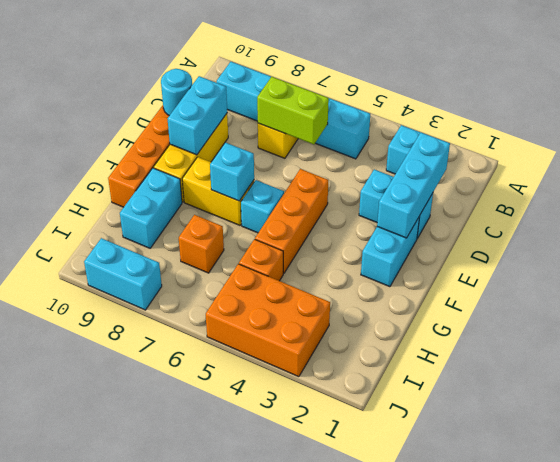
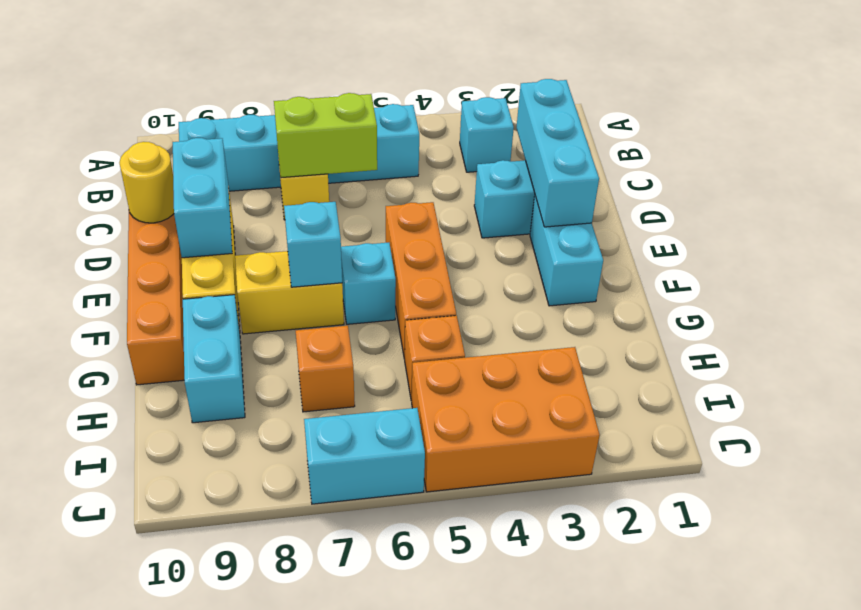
cyan round brick D10 level 2 -> yellow round brick D10 level 2
cyan brick J8:J9 level 1 -> cyan brick J6:J7 level 1

